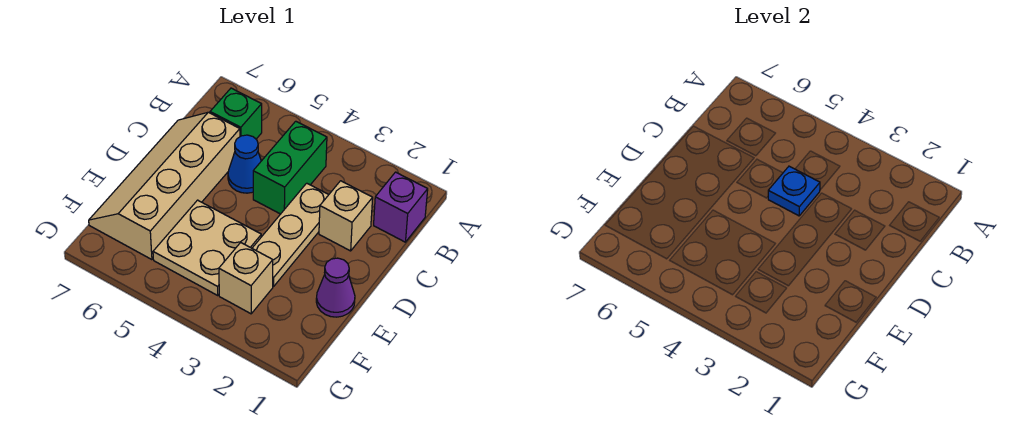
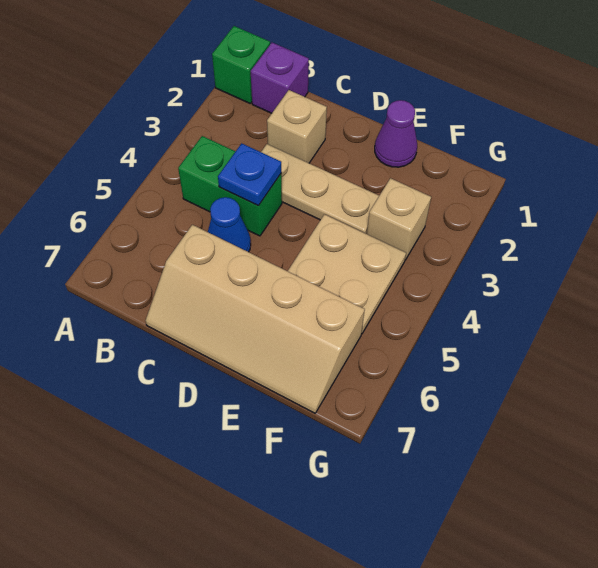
green brick B6 level 1 -> green brick A1 level 1

